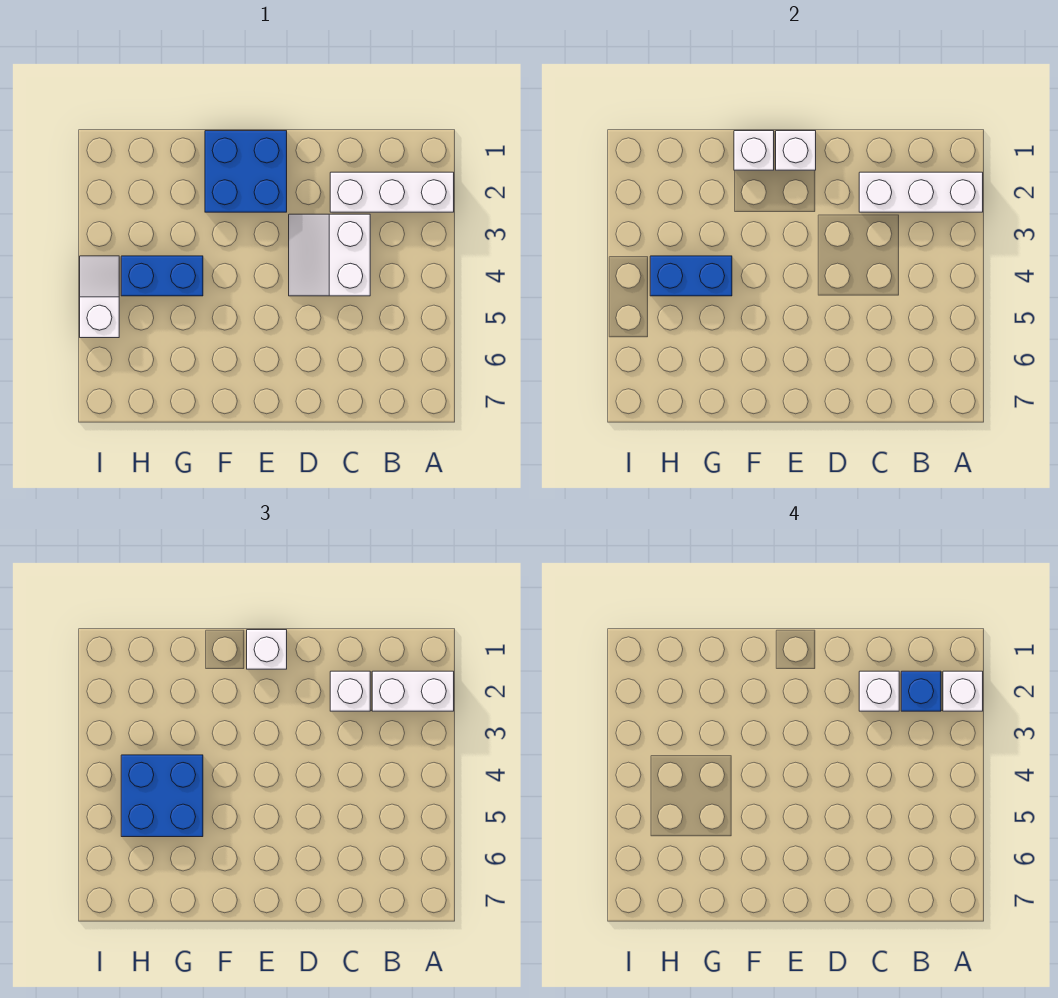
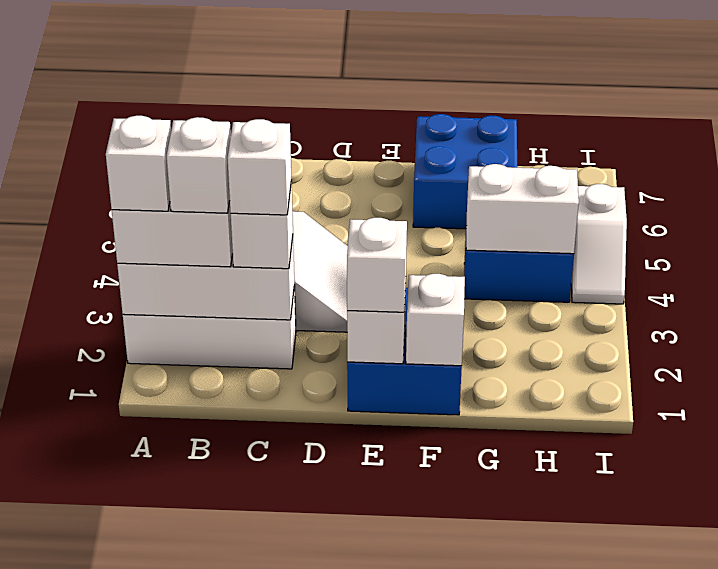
blue brick B2 level 4 -> white brick B2 level 4
blue brick G4:H4 level 2 -> white brick G4:H4 level 2
blue brick G4:H5 level 3 -> blue brick F6:G7 level 1

